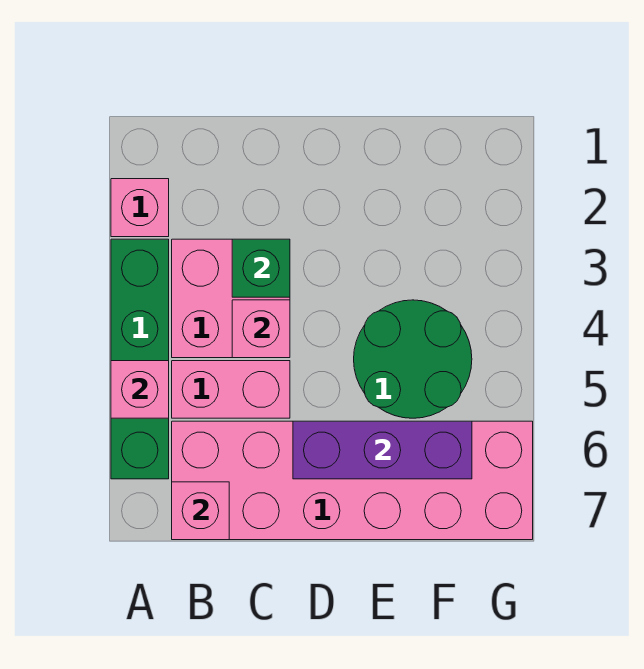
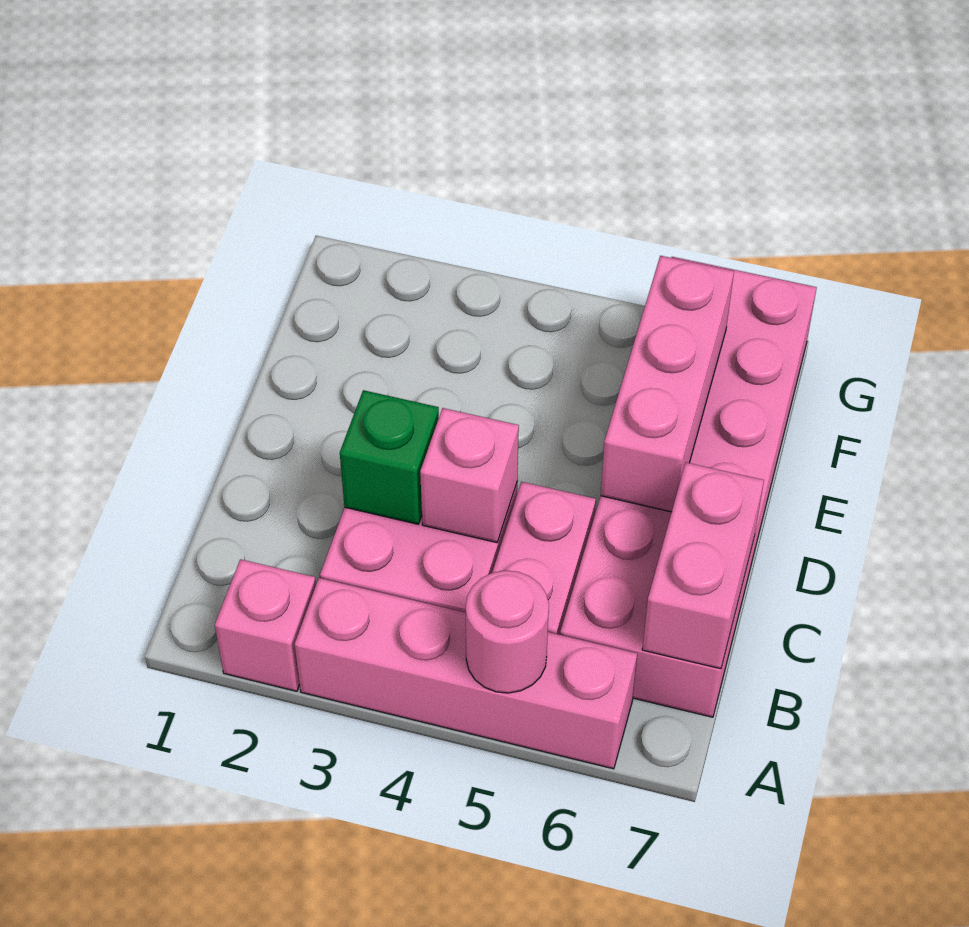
green brick A3:A6 level 1 -> pink brick A3:A6 level 1
pink brick A5 level 2 -> pink round brick A5 level 2
pink brick B7 level 2 -> pink brick B7:C7 level 2
purple brick D6:F6 level 2 -> pink brick D6:F6 level 2
green round brick E4:F5 level 1 -> none

